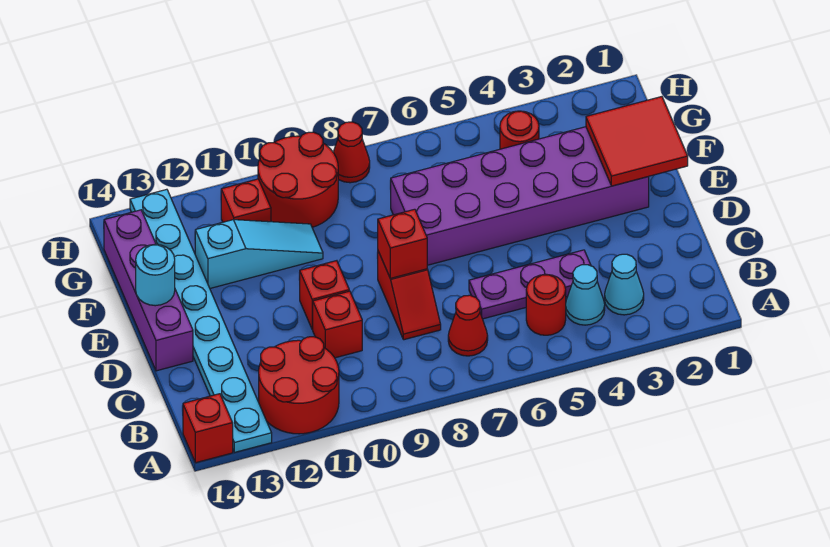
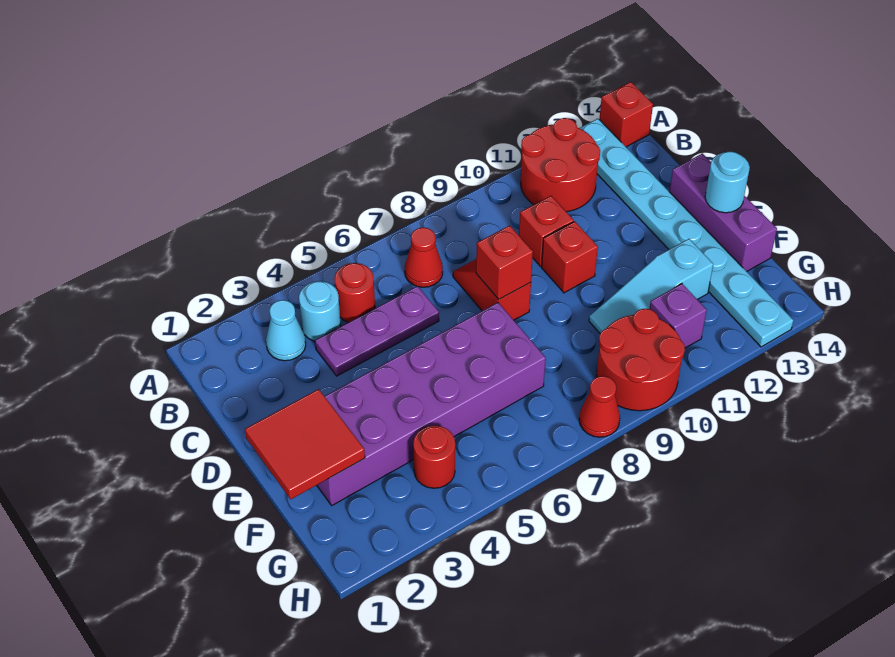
cyan cone B4 level 1 -> cyan round brick B4 level 1
purple brick D14:G14 level 1 -> purple brick D14:F14 level 1
red brick G11 level 1 -> purple brick G11 level 1

